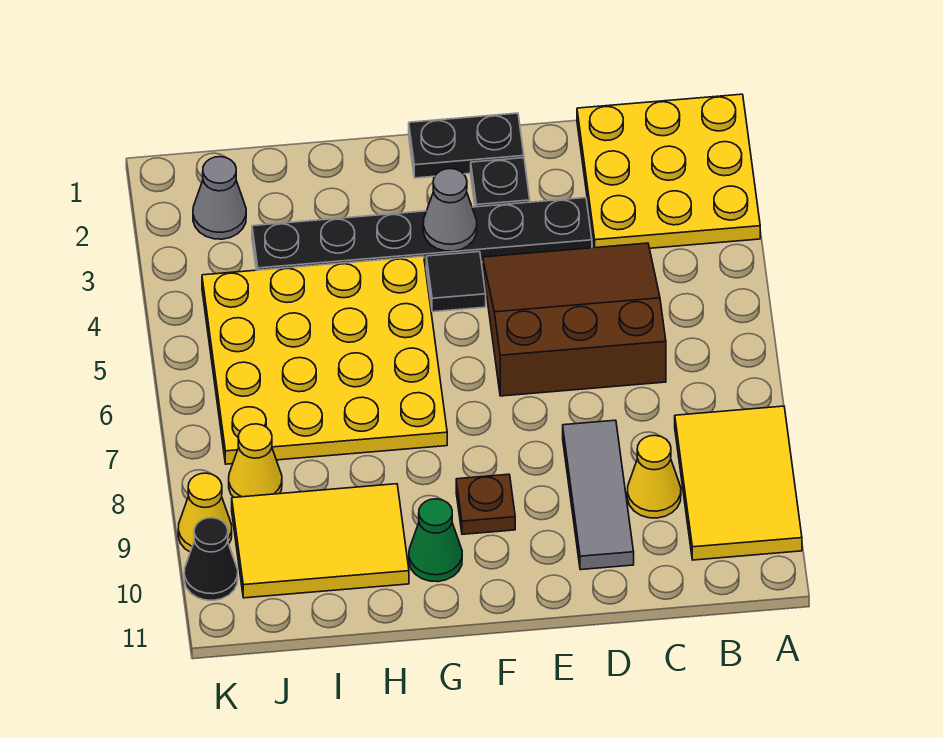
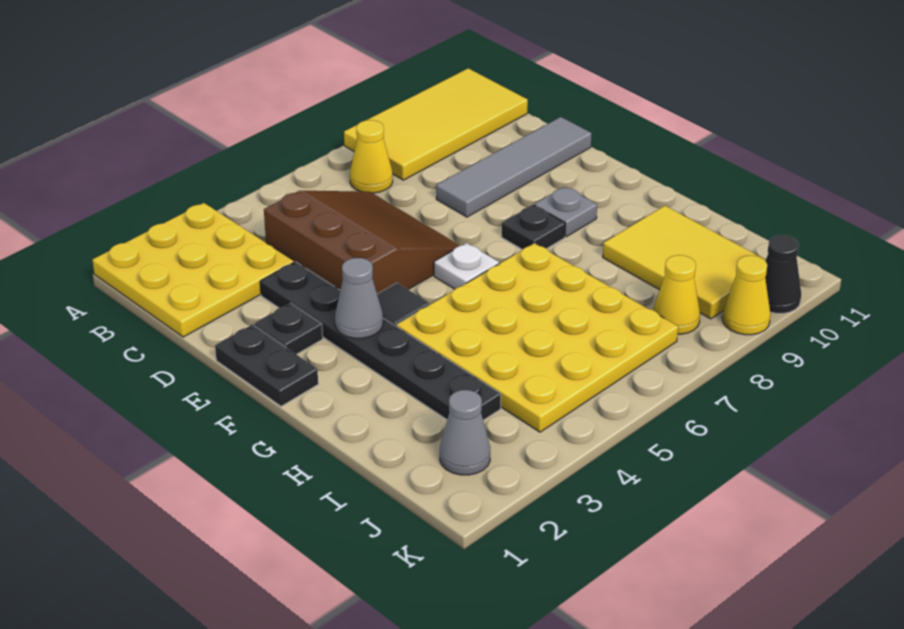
yellow tile A8:B10 level 1 -> yellow tile A8:B11 level 1
brown slope C4:E6 level 1 top 6 -> brown slope C4:E6 level 1 top 4
yellow cone C9 level 1 -> yellow cone B7 level 1
grey tile D8:D10 level 1 -> grey tile D8:D11 level 1
none -> white plate F6 level 1
none -> black plate F8 level 1
brown plate F9 level 1 -> grey plate F9 level 1
green cone G10 level 1 -> none

